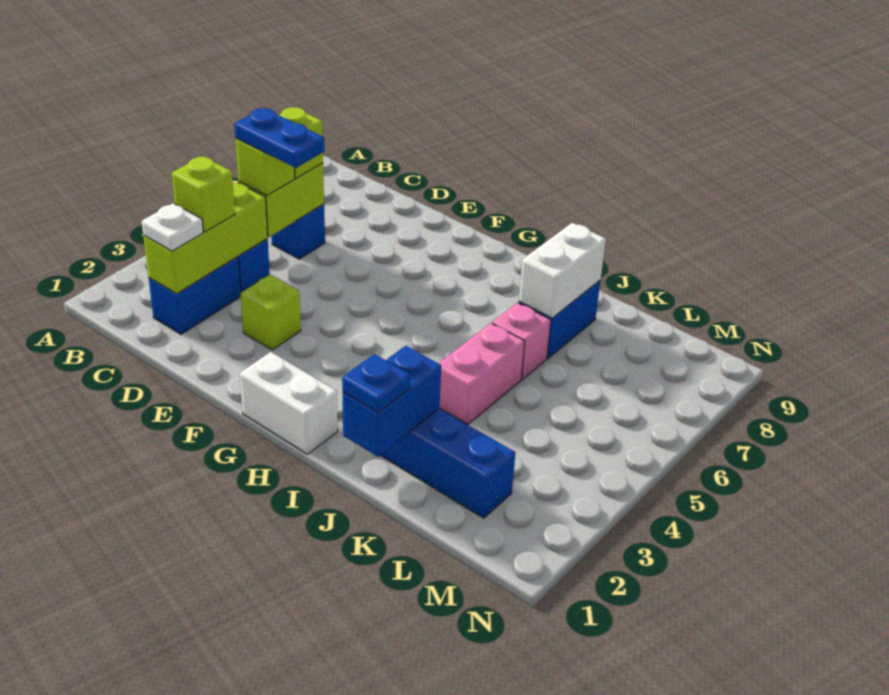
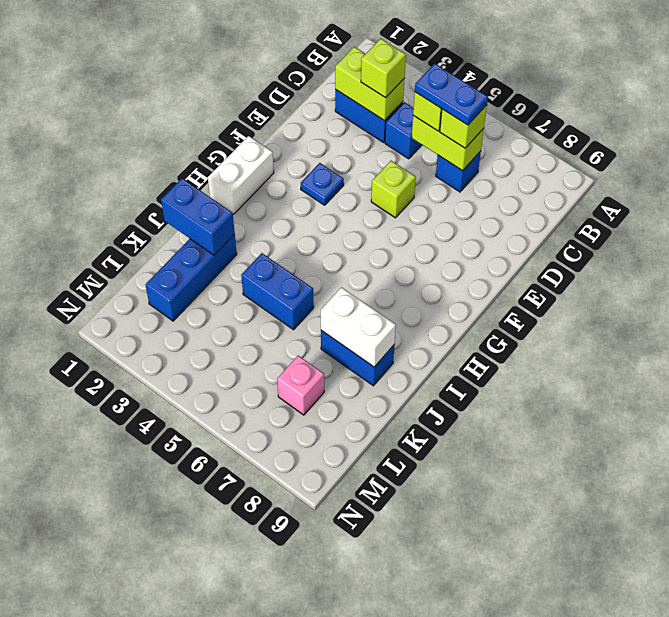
lime brick C2:C4 level 2 -> lime brick C2:C3 level 2
white plate C2 level 3 -> none
blue plate C5:D5 level 4 -> blue plate C5:C6 level 4
lime brick E3 level 1 -> lime brick E5 level 1
blue plate J1 level 3 -> blue plate F3 level 1
pink brick J4:J5 level 1 -> blue brick J4:J5 level 1
pink brick J6 level 1 -> pink brick L7 level 1

